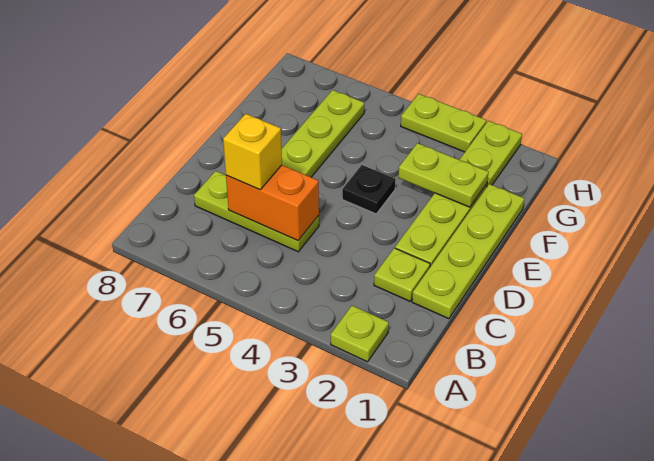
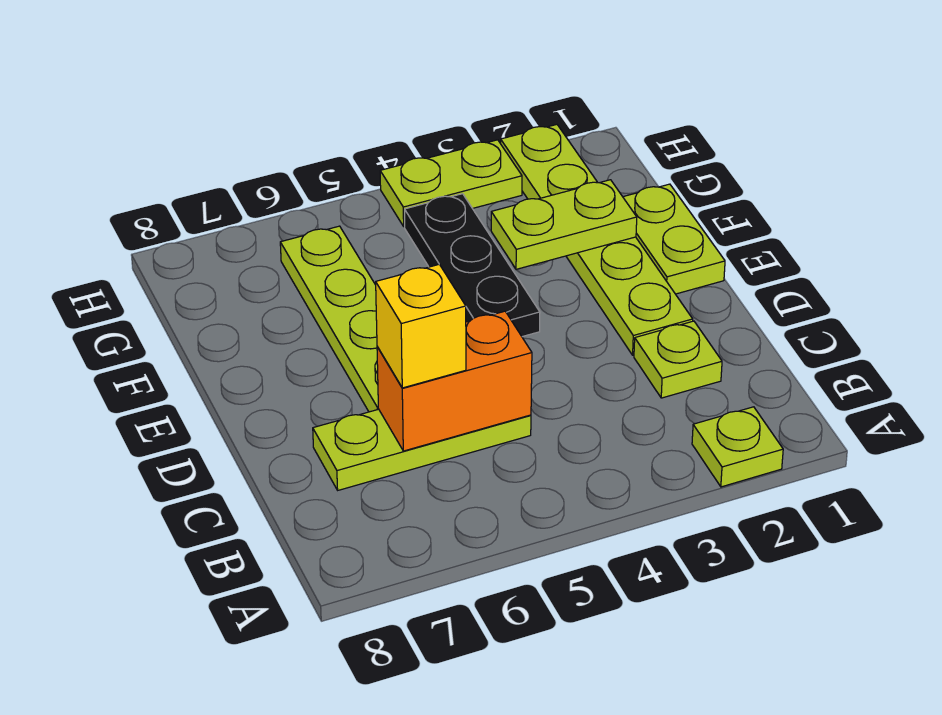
lime plate C1:F1 level 1 -> lime plate E1:F1 level 1
black plate E4 level 1 -> black plate E4:G4 level 1

